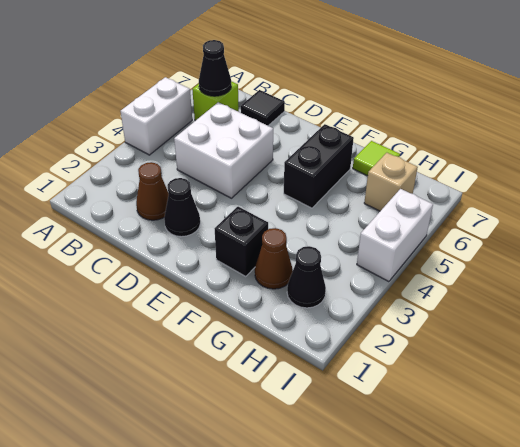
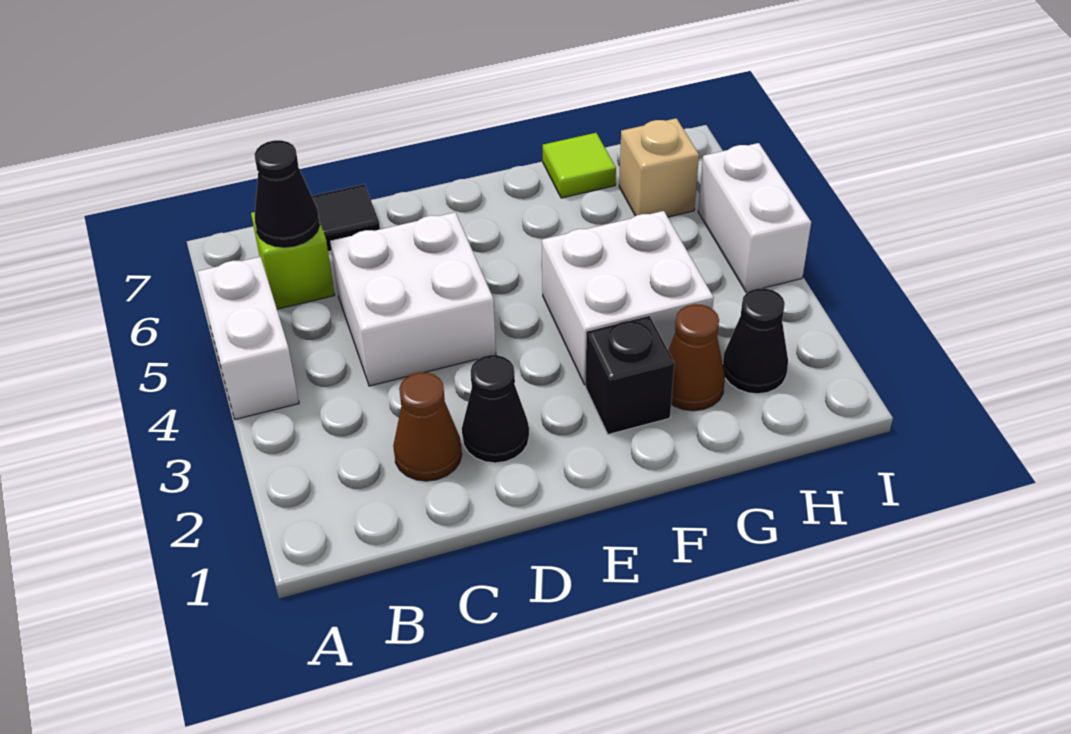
none -> white brick F3:G4 level 1
black brick F5:F6 level 1 -> none

